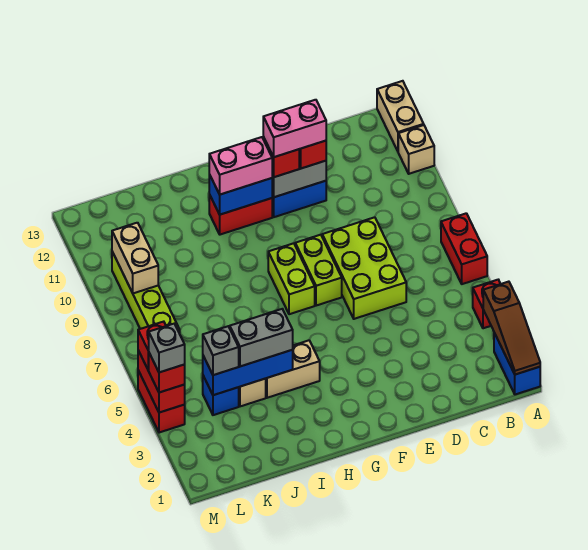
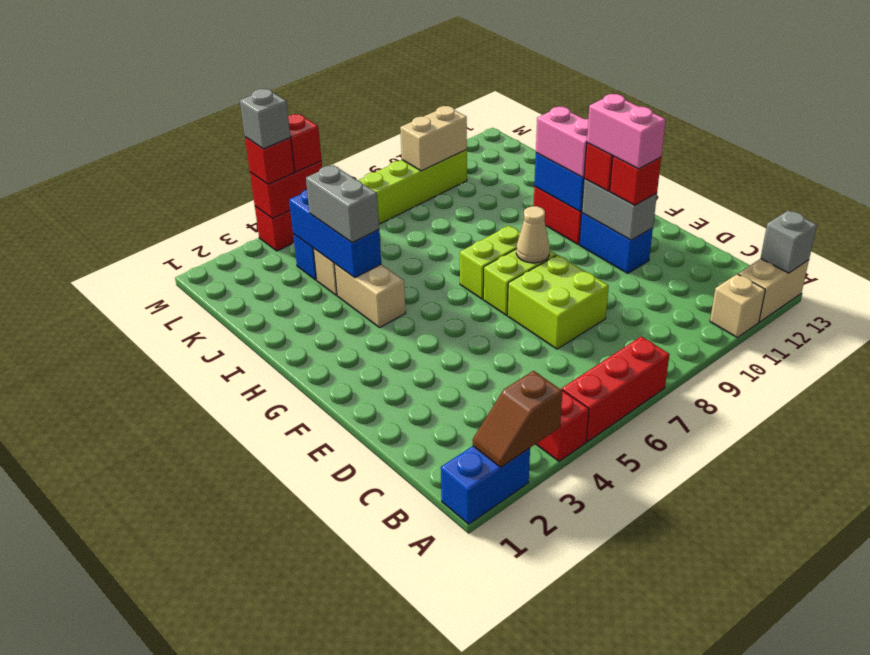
brown slope A1:A3 level 2 top 3 -> brown slope A2:A3 level 2 top 3
red brick A6:A7 level 1 -> red brick A5:A7 level 1
lime brick D6:E8 level 1 -> lime brick D7:E8 level 1
none -> tan cone F8 level 2
grey brick K4 level 3 -> grey brick A13 level 2

